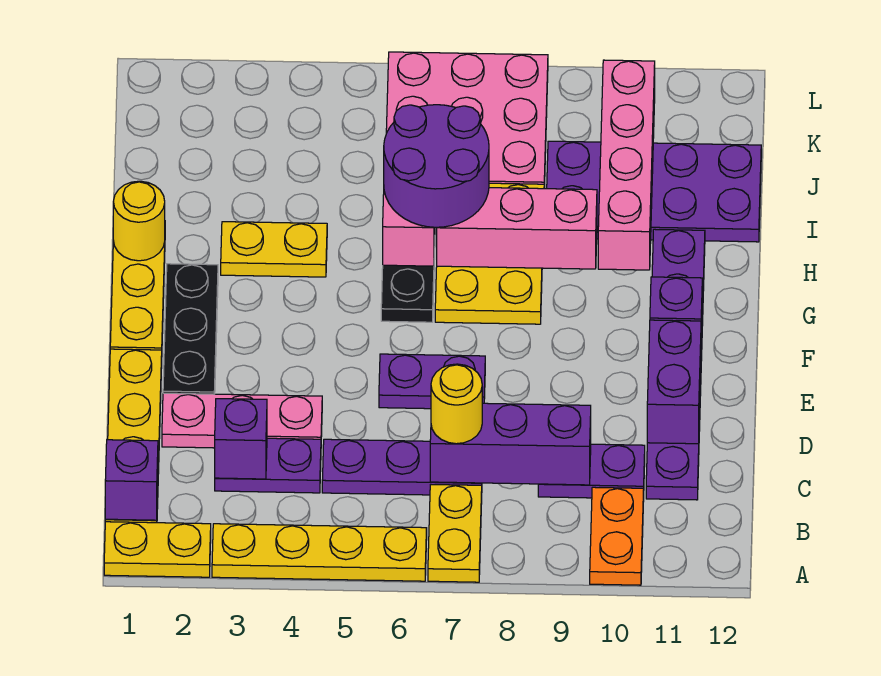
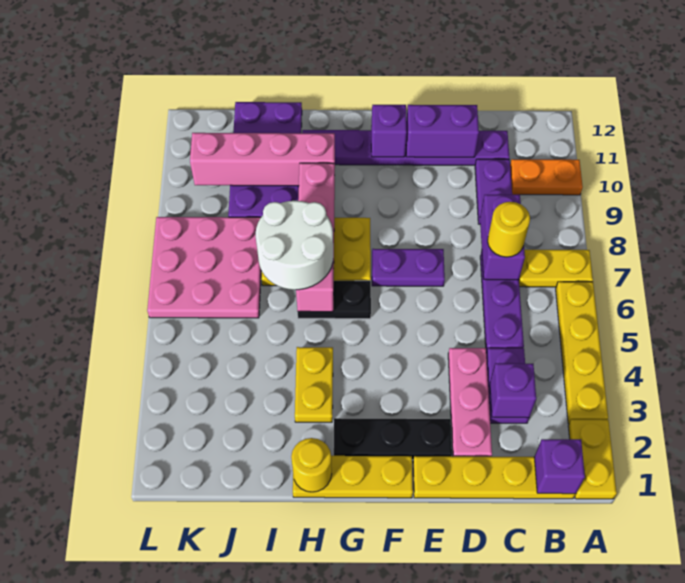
purple brick C7:C9 level 2 -> purple brick C7:C8 level 2
purple plate E6:E7 level 1 -> purple plate E7:F7 level 1
purple round brick H6:I7 level 3 -> white round brick H6:I7 level 3

